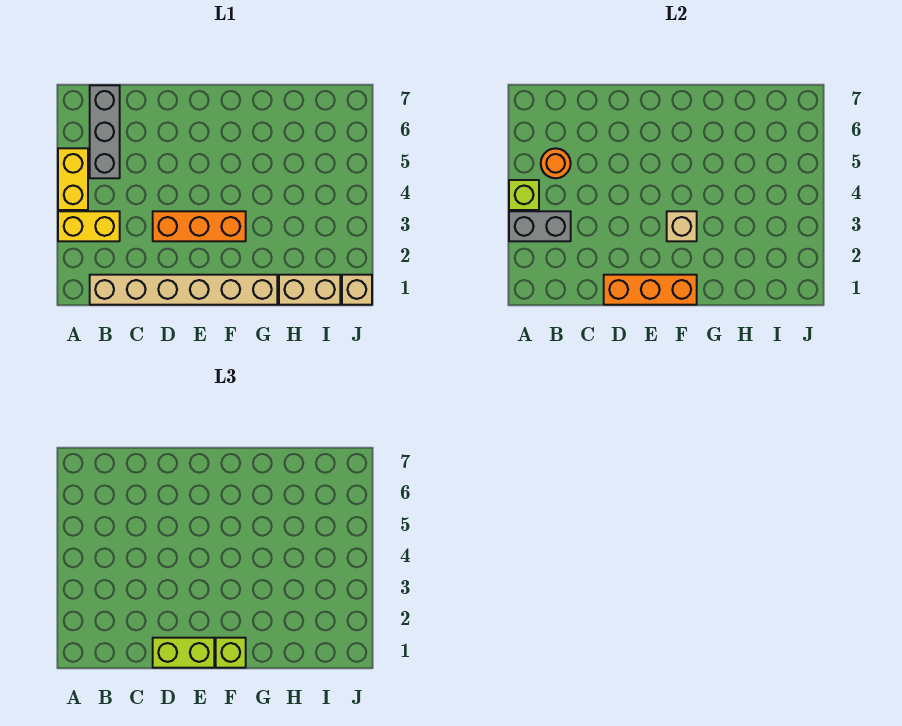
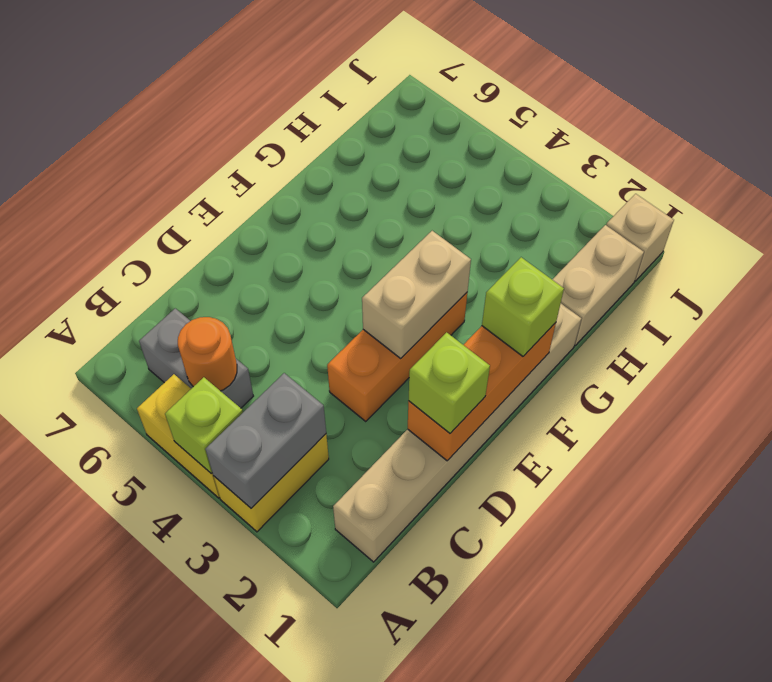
grey brick B5:B7 level 1 -> grey brick B5:B6 level 1
lime brick D1:E1 level 3 -> lime brick D1 level 3
tan brick F3 level 2 -> tan brick E3:F3 level 2

